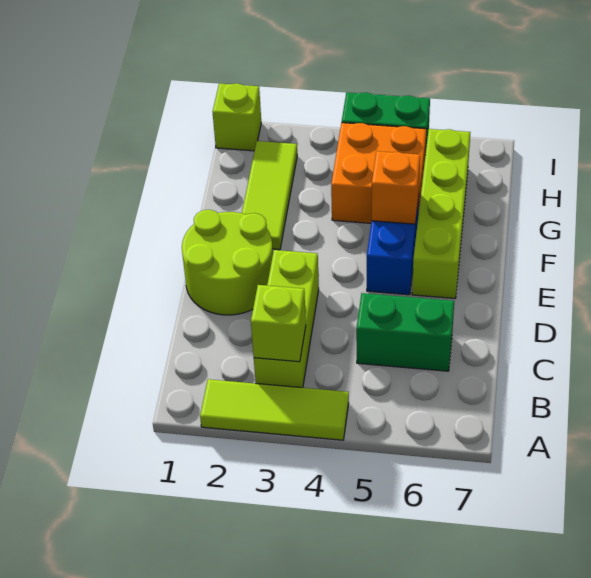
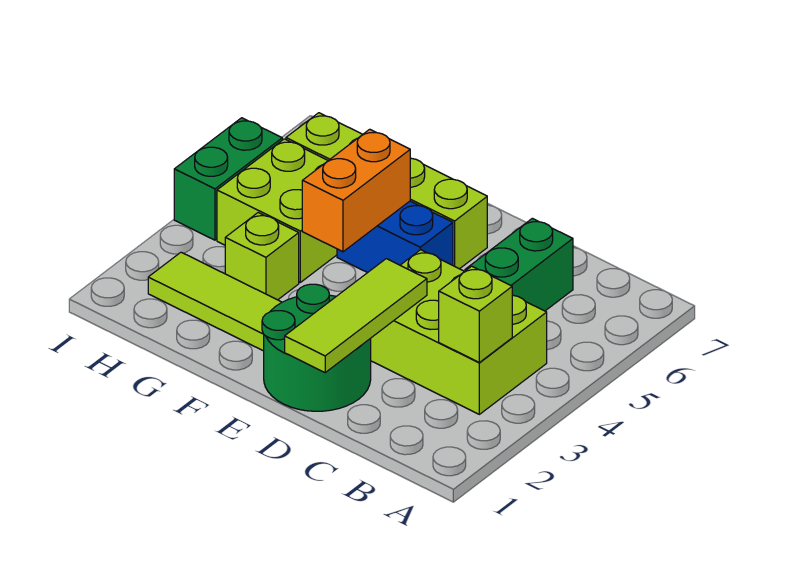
lime tile A2:A4 level 1 -> lime tile D1:D3 level 2
lime brick B3:D3 level 1 -> lime brick B3:D4 level 1
lime round brick D1:E2 level 1 -> green round brick D1:E2 level 1
orange brick F5 level 2 -> orange brick F4:F5 level 2
orange brick G4:H5 level 1 -> lime brick G4:H5 level 1
lime brick I1 level 1 -> lime brick G3 level 1

